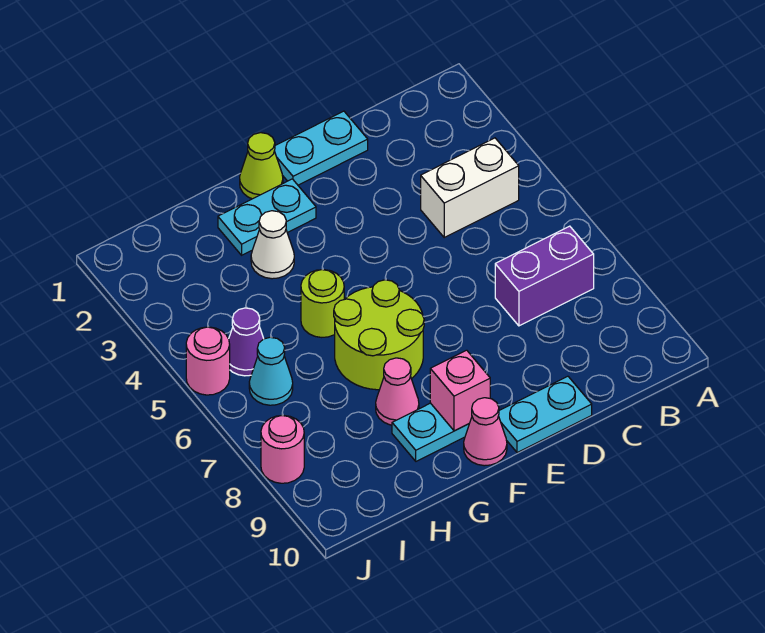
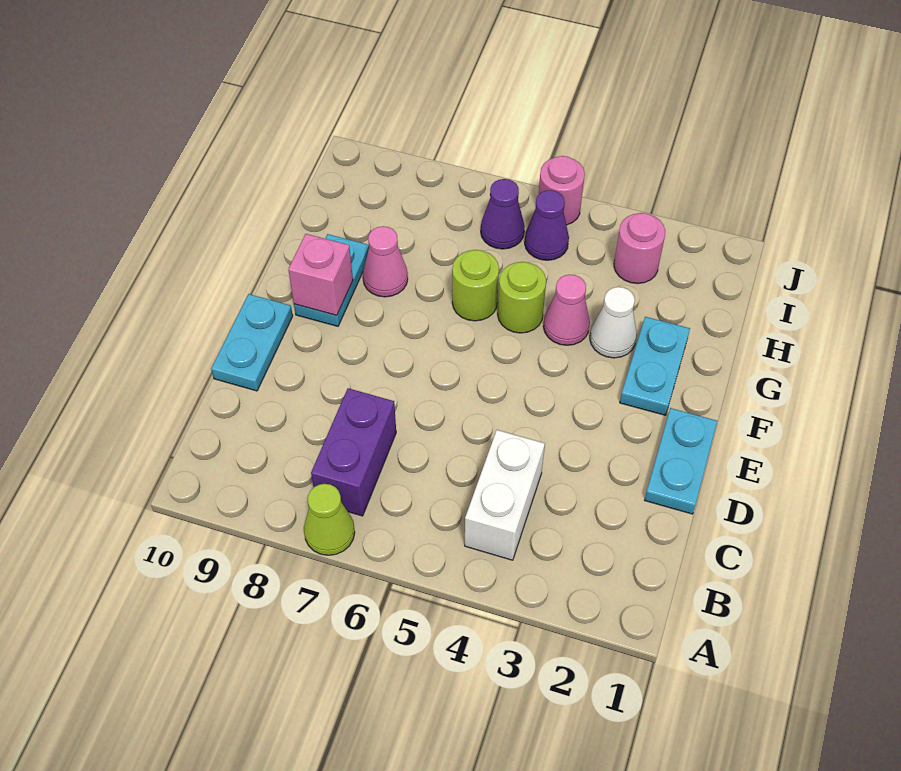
lime cone F1 level 1 -> lime cone A7 level 1
lime round brick F6:G7 level 1 -> lime round brick G6 level 1
pink cone F10 level 1 -> pink cone G4 level 1
cyan cone I6 level 1 -> purple cone I6 level 1
pink round brick J8 level 1 -> pink round brick I3 level 1

